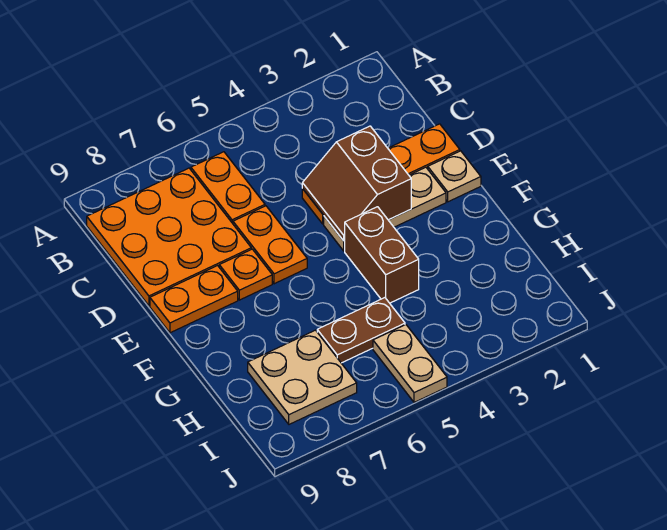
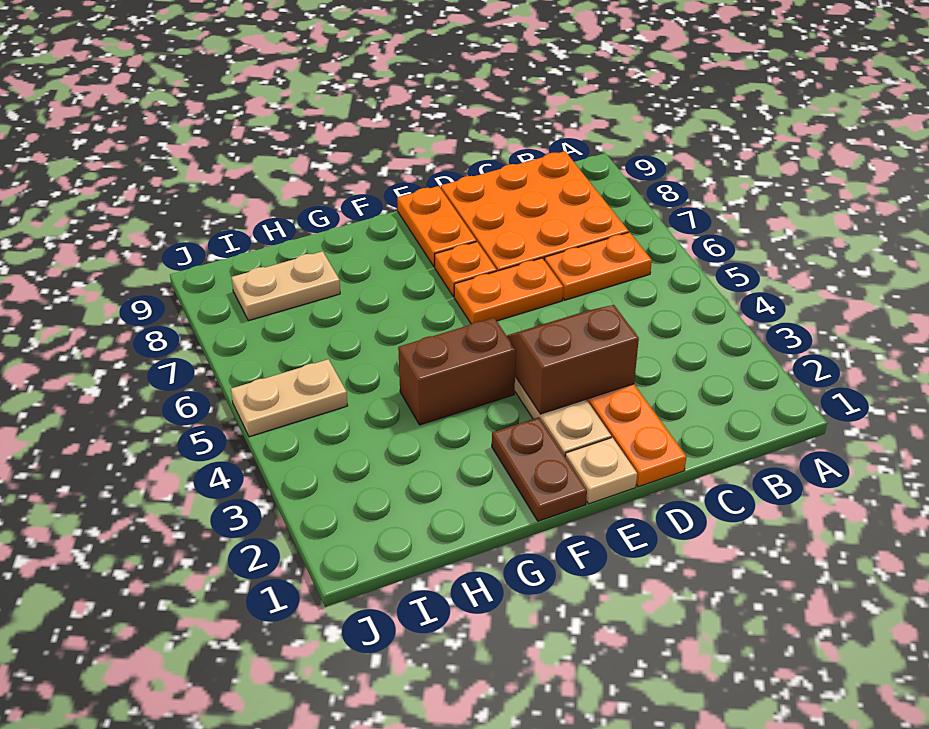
brown plate H5:H6 level 1 -> brown plate F1:F2 level 1
tan plate H7:I8 level 1 -> tan plate H8:I8 level 1

